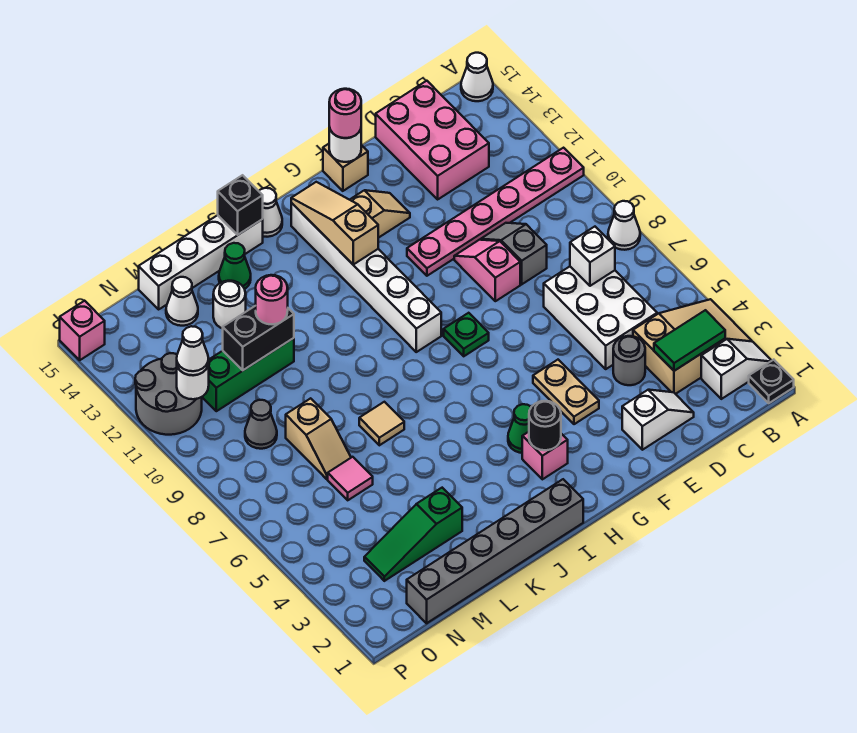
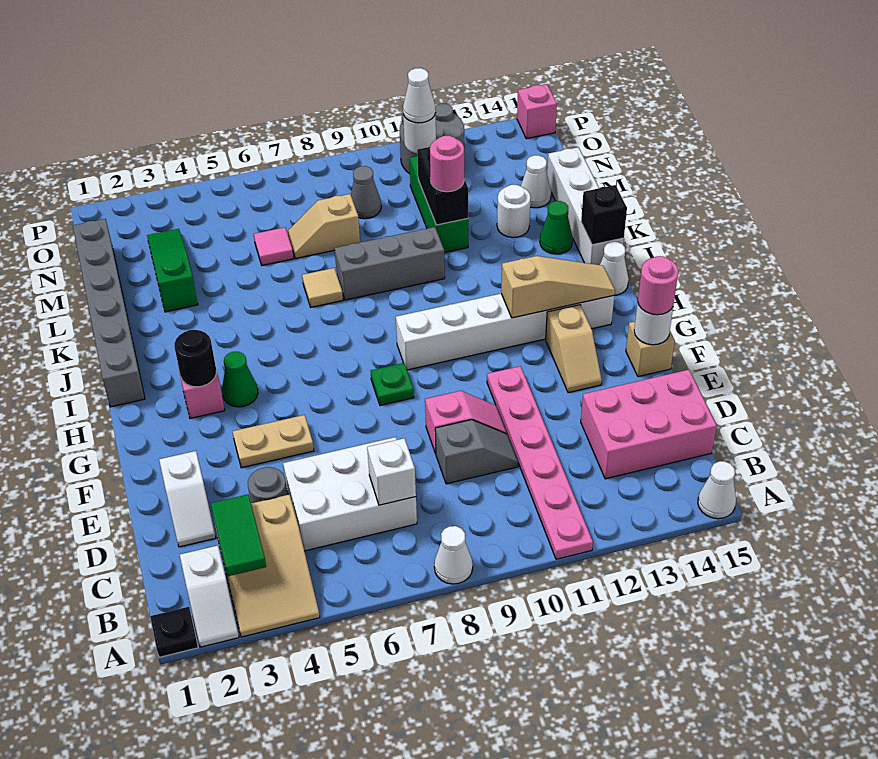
none -> grey brick K8:K10 level 1

